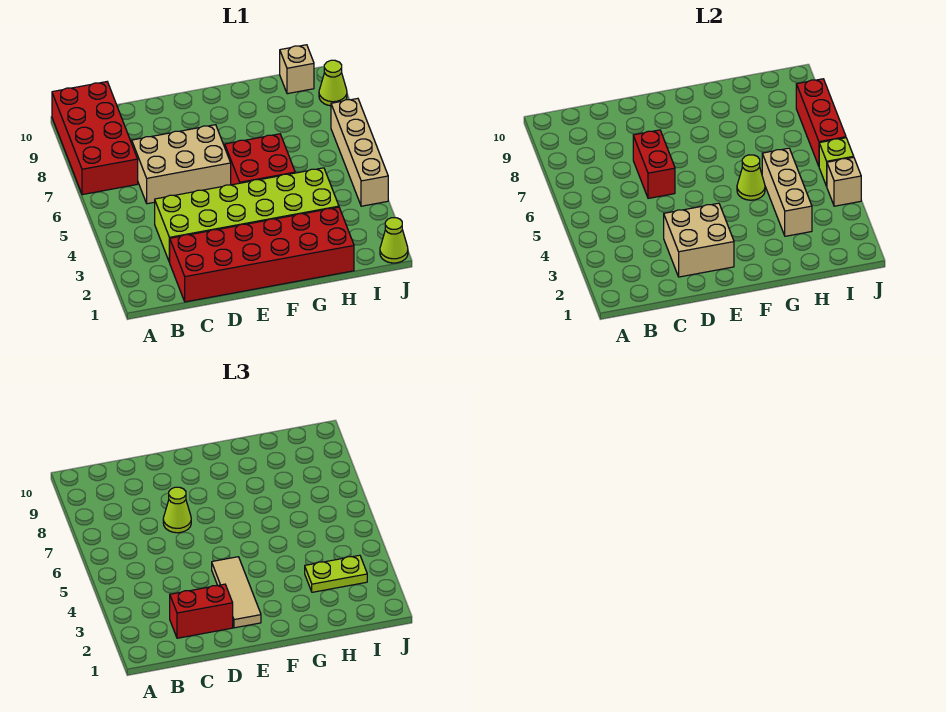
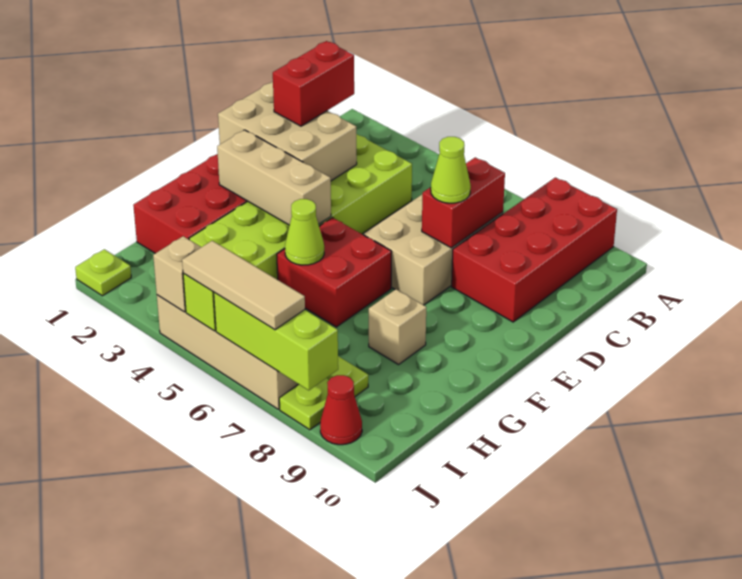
red brick A7:B10 level 1 -> red brick A8:D9 level 1
tan brick D2:E3 level 2 -> tan brick D1:E3 level 2
red brick D6:D7 level 2 -> red brick C7:D7 level 2
tan tile E2:E4 level 3 -> tan tile J5:J7 level 3
tan brick H3:H5 level 2 -> tan brick F2:F4 level 2
lime plate H3:I3 level 3 -> lime plate I8:J8 level 1
tan brick I10 level 1 -> tan brick G8 level 1
lime cone J1 level 1 -> lime plate J1 level 1
red brick J6:J8 level 2 -> lime brick J6:J8 level 2
lime cone J9 level 1 -> red cone J9 level 1

